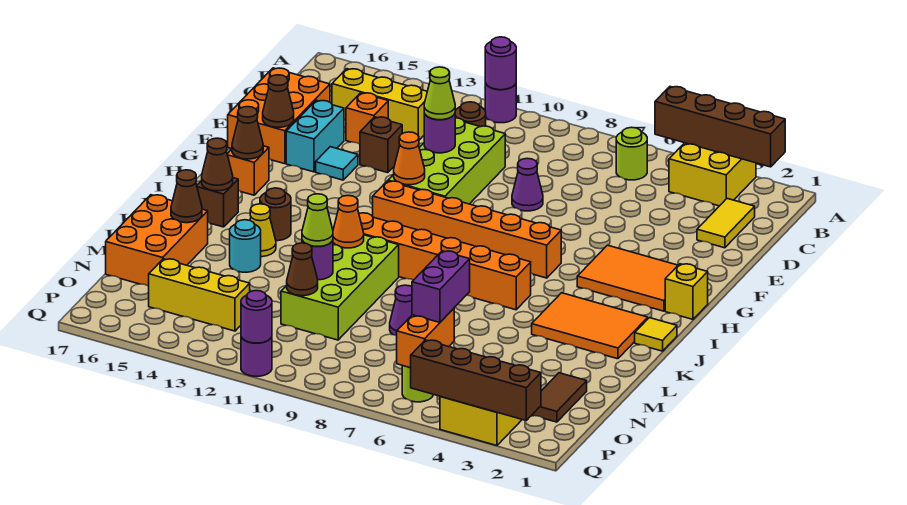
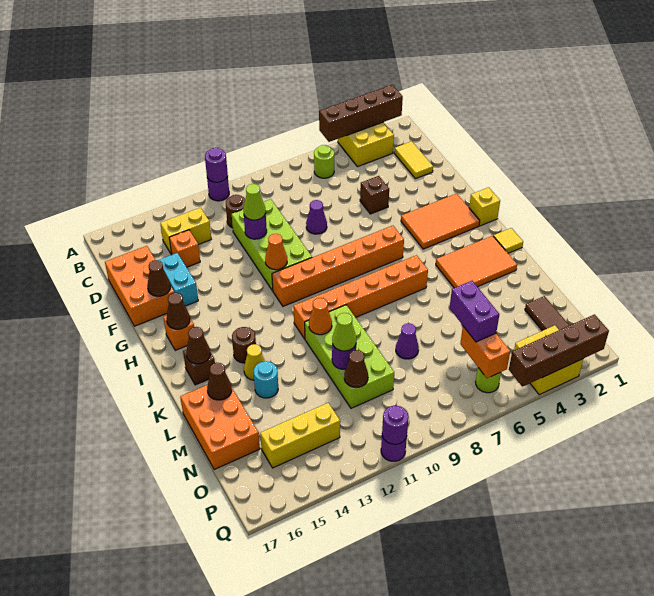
yellow brick C13:C15 level 1 -> yellow brick C13:C14 level 1
brown brick E13 level 1 -> brown brick E5 level 1
cyan tile F14 level 1 -> none

